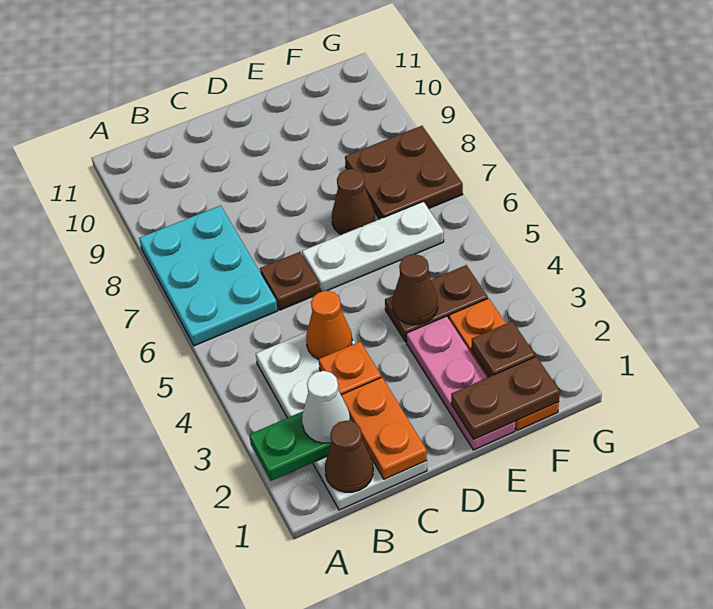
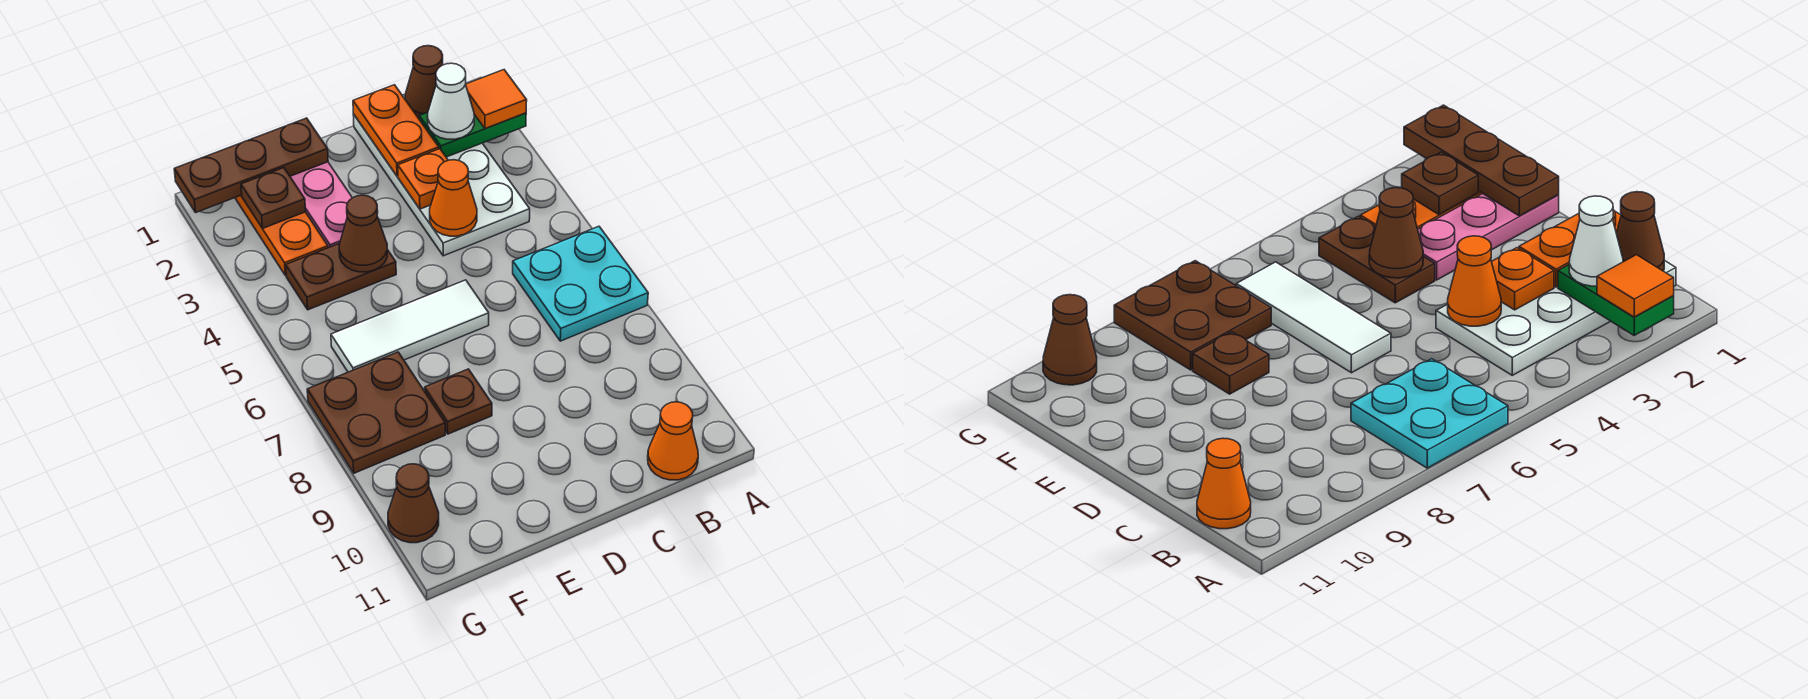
none -> orange tile A2 level 3
cyan plate A6:B8 level 1 -> cyan plate A6:B7 level 1
none -> orange cone B11 level 1
brown plate C6 level 1 -> brown plate E8 level 1
white plate D6:F6 level 1 -> white tile D6:F6 level 1
brown plate E1:F1 level 2 -> brown plate E1:G1 level 2
brown cone E7 level 1 -> brown cone G10 level 1

